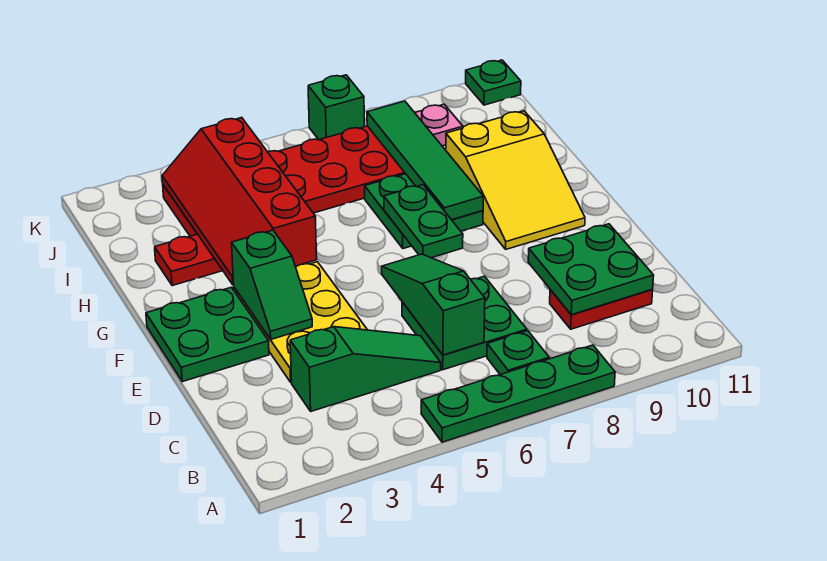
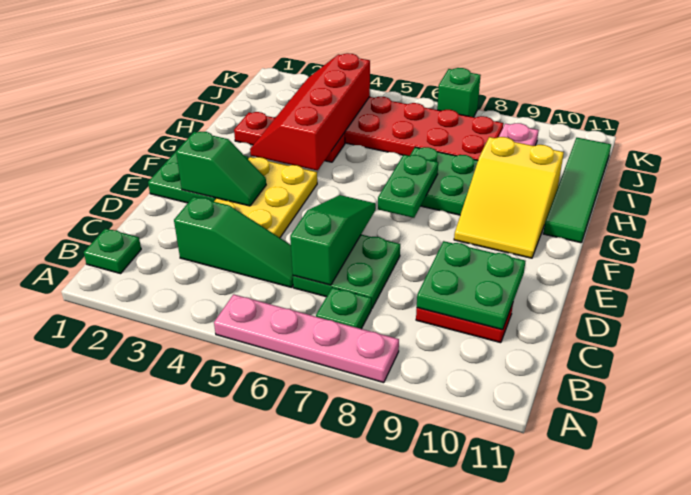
green plate A5:A8 level 1 -> pink plate A5:A8 level 1
green slope E3:F3 level 2 top F -> green slope E2:E3 level 2 top 2
green tile G8:J8 level 2 -> green tile G11:J11 level 1
green plate K11 level 1 -> green plate B1 level 1

